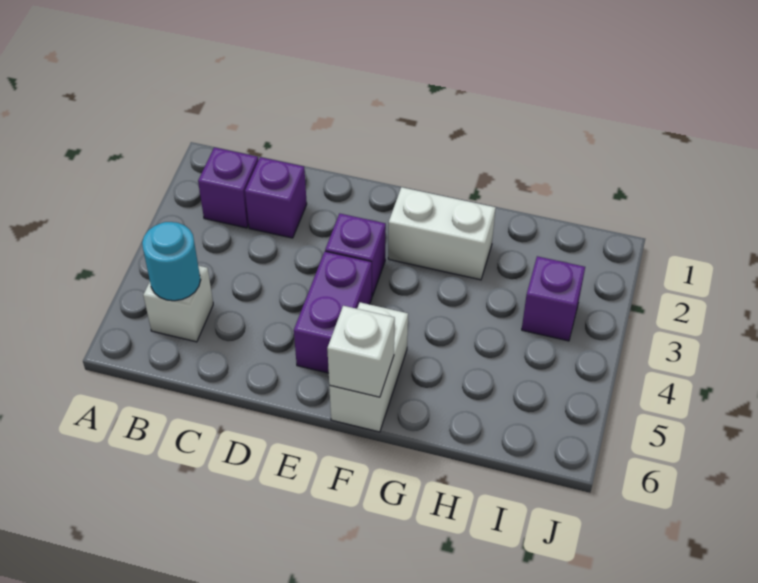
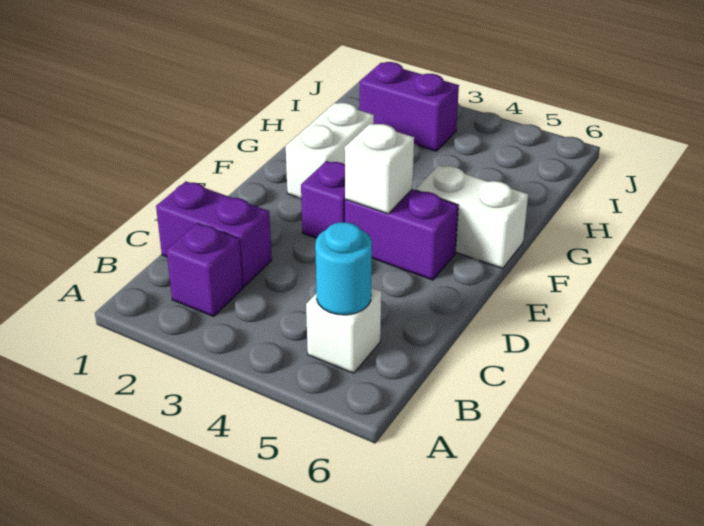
purple brick C2 level 1 -> purple brick C1:C2 level 1
white brick F6 level 2 -> white brick E4 level 2
purple brick I3 level 1 -> purple brick I2:I3 level 1

